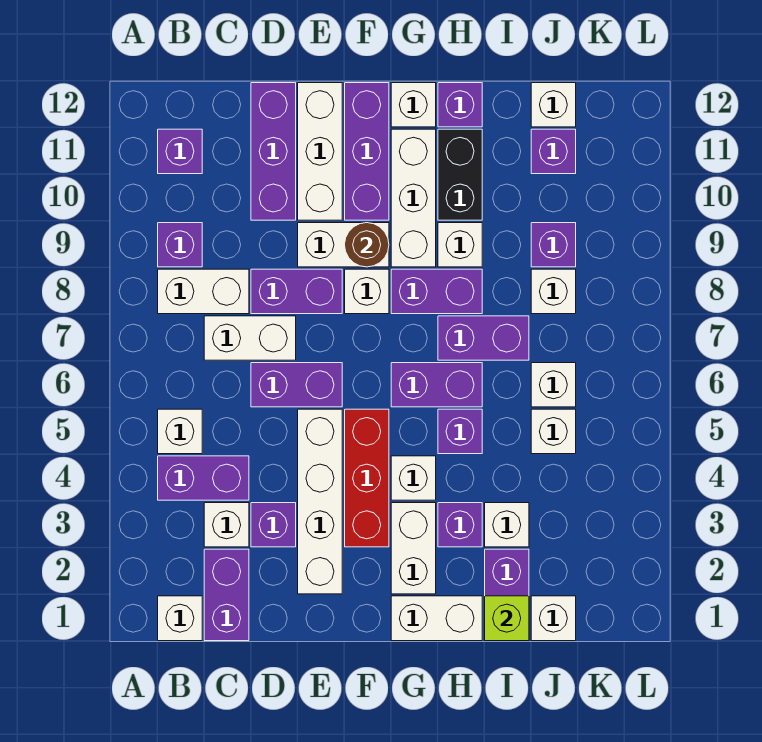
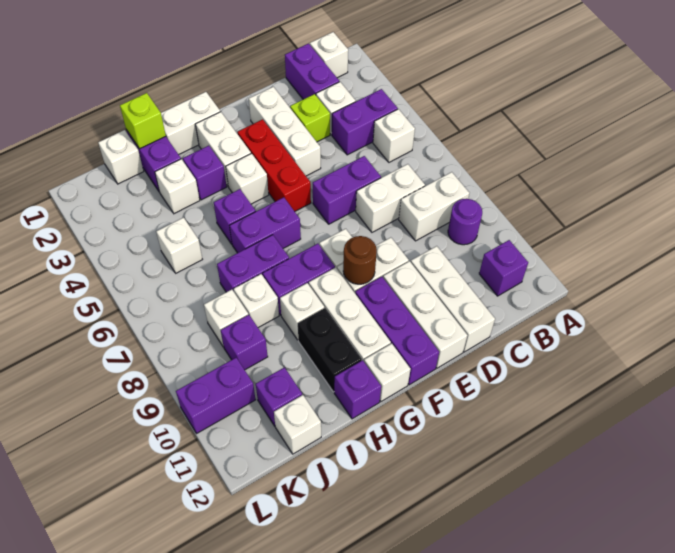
purple brick B9 level 1 -> purple round brick B9 level 1
purple brick D3 level 1 -> lime brick D3 level 1
purple brick D8:E8 level 1 -> purple brick K10:L10 level 1
purple brick D10:D12 level 1 -> white brick D10:D12 level 1
white brick E2:E5 level 1 -> white brick E2:E4 level 1
white brick J6 level 1 -> white brick I8 level 1

